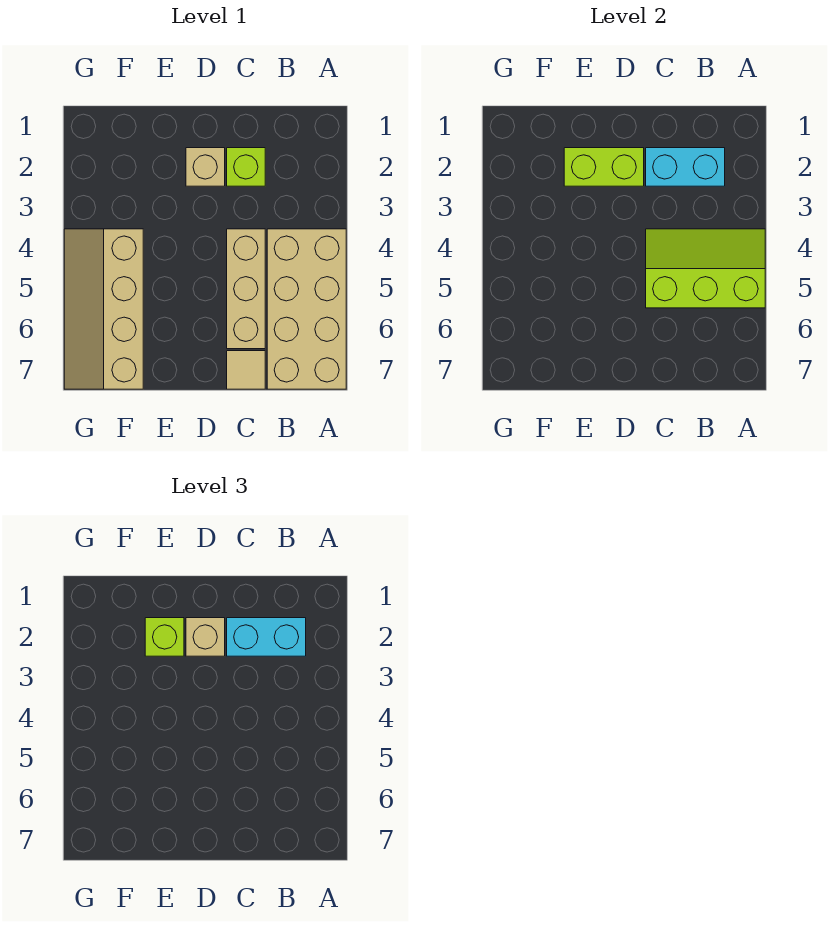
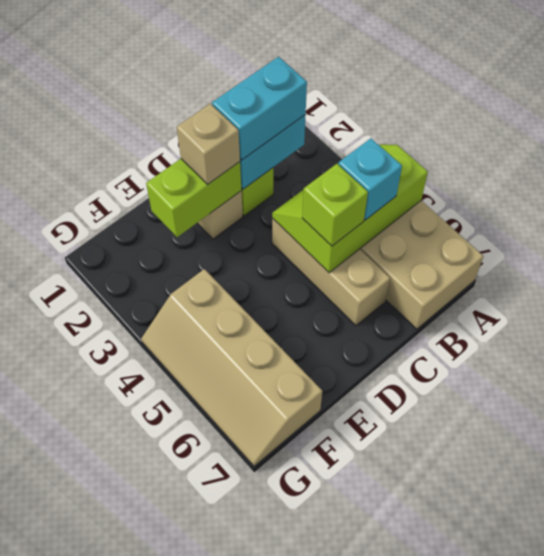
none -> cyan brick B5 level 3
tan tile C7 level 1 -> none
lime brick E2 level 3 -> lime brick C5 level 3

